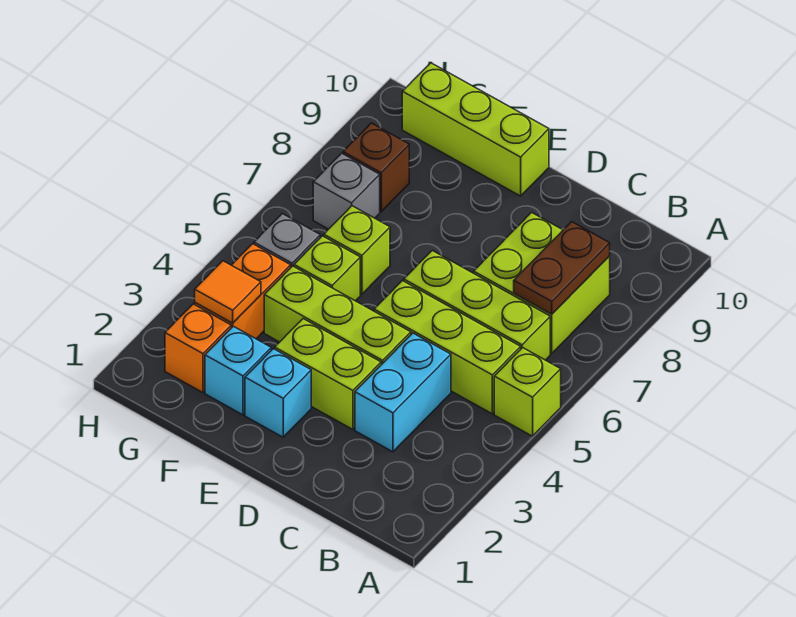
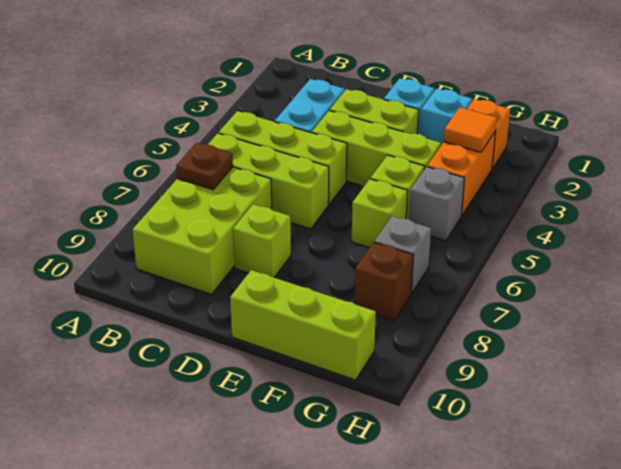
lime brick A5 level 1 -> lime brick D8 level 1
lime brick B7:C8 level 1 -> lime brick B7:C9 level 1
brown plate B7:B8 level 2 -> brown plate B7 level 2

